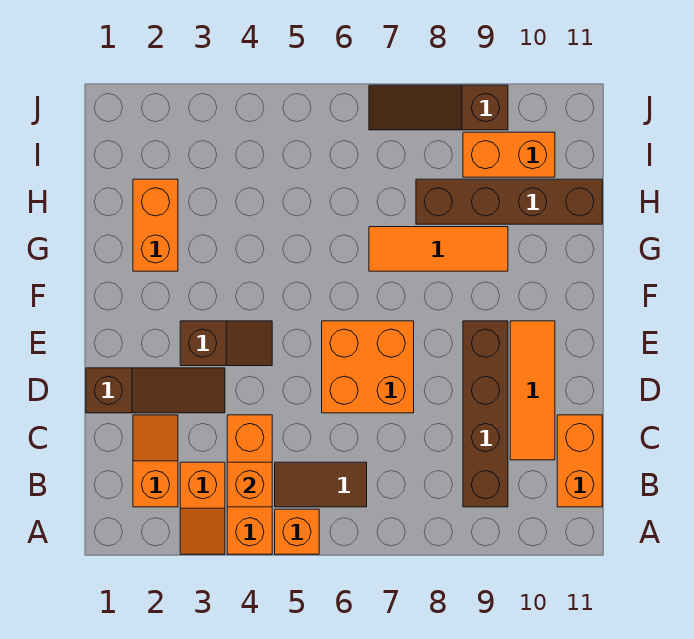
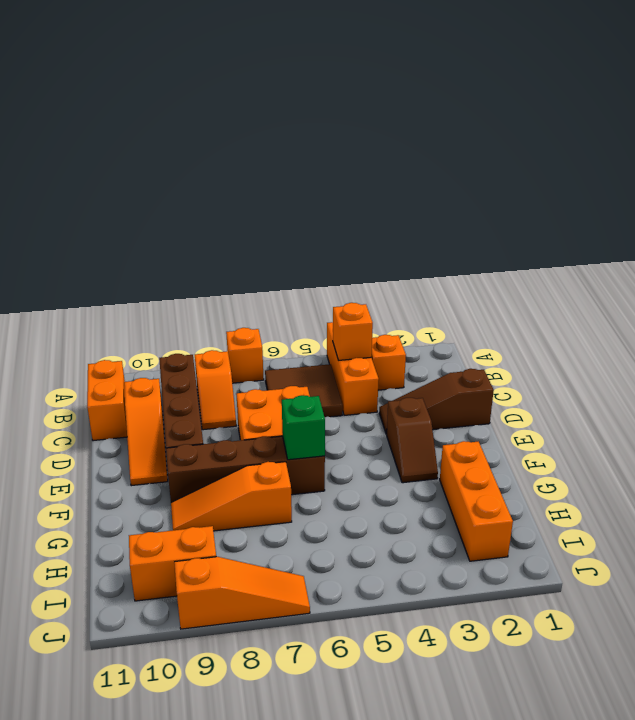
orange brick A5 level 1 -> orange brick A7 level 1
orange slope B2:C2 level 1 top B -> orange slope B8:C8 level 1 top B
brown tile B5:B6 level 1 -> brown tile B5:C6 level 1
orange tile C10:E10 level 1 -> orange slope C10:E10 level 1 top C
brown slope E3:E4 level 1 top 3 -> brown slope E3:F3 level 1 top E
none -> green brick F6 level 2
orange brick G2:H2 level 1 -> orange brick G2:I2 level 1
orange tile G7:G9 level 1 -> orange slope G7:G9 level 1 top 7
brown brick H8:H11 level 1 -> brown brick F6:F9 level 1
brown slope J7:J9 level 1 top 9 -> orange slope J7:J9 level 1 top 9

